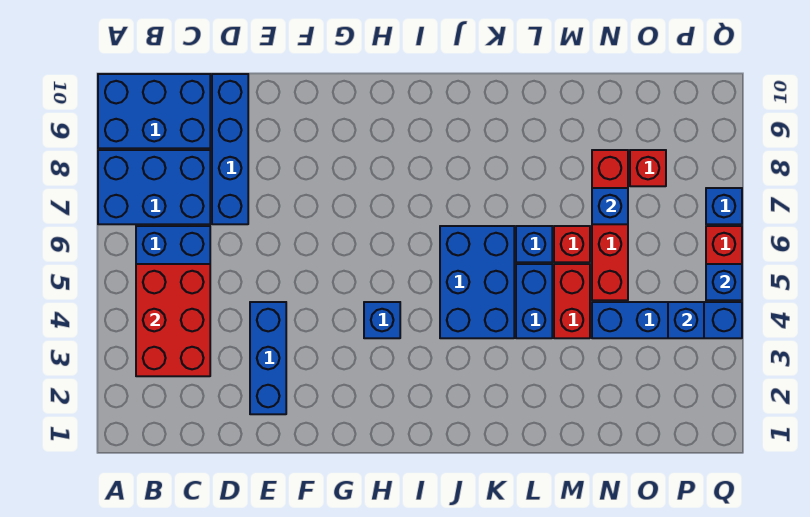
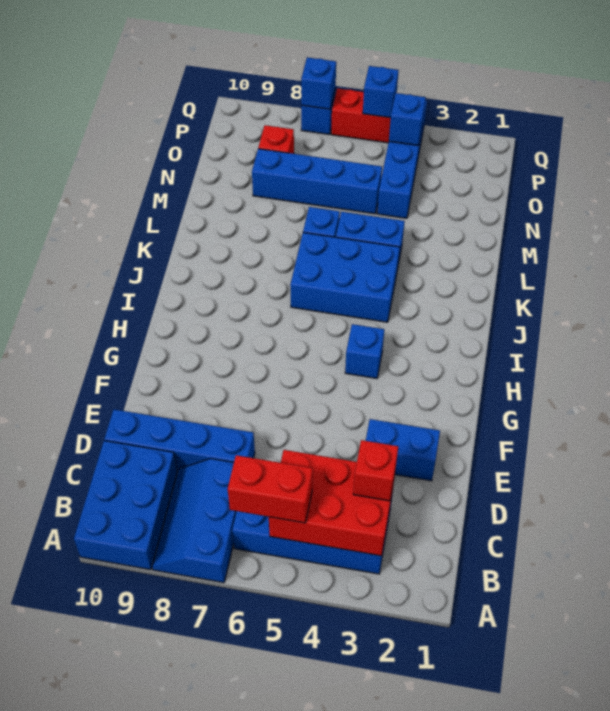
blue brick A7:C8 level 1 -> blue slope A7:C8 level 1 top 7
blue brick E2:E4 level 1 -> blue brick E2:E3 level 1
red brick M4:M5 level 1 -> red brick B5:B6 level 3
red brick M6 level 1 -> red brick C3 level 3
red brick N5:N8 level 1 -> blue brick N5:N8 level 1
blue brick N7 level 2 -> blue brick Q7 level 2

